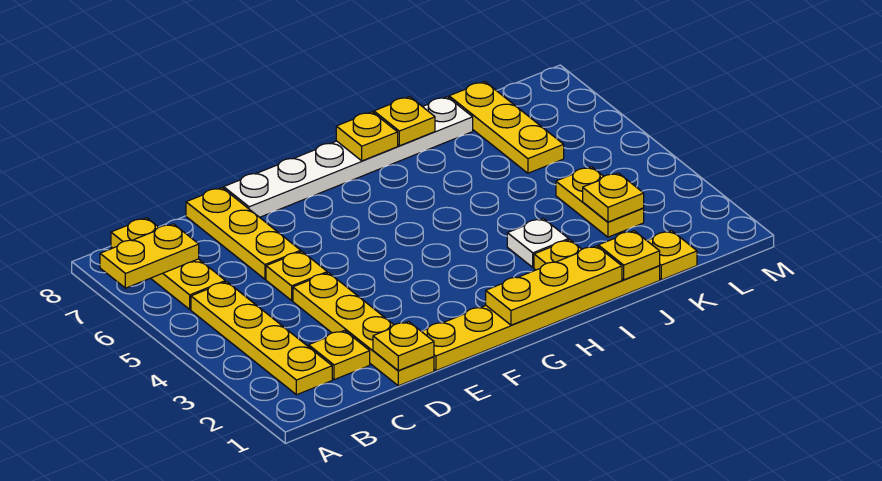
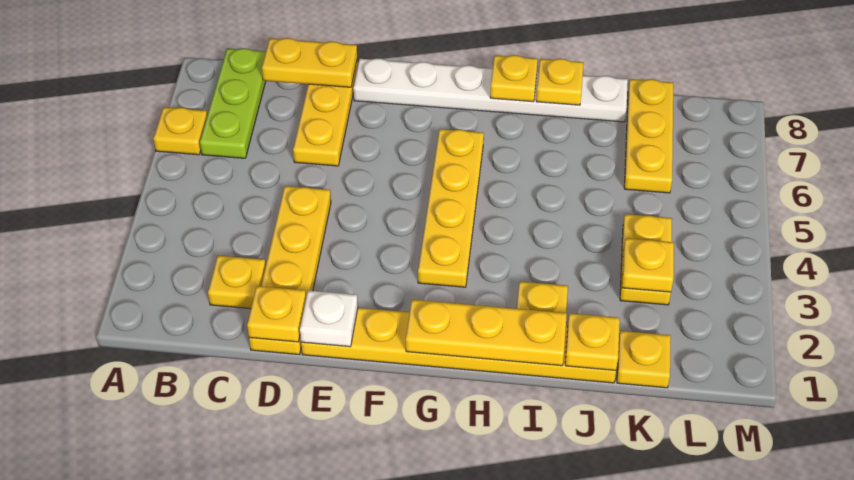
yellow plate A7:B7 level 2 -> yellow plate C8:D8 level 2
yellow plate B2:B5 level 1 -> yellow plate G3:G6 level 1
yellow plate B6:B8 level 1 -> lime plate B6:B8 level 1
yellow plate D5 level 1 -> yellow plate A6 level 1
white plate I3 level 1 -> white plate E1 level 2

